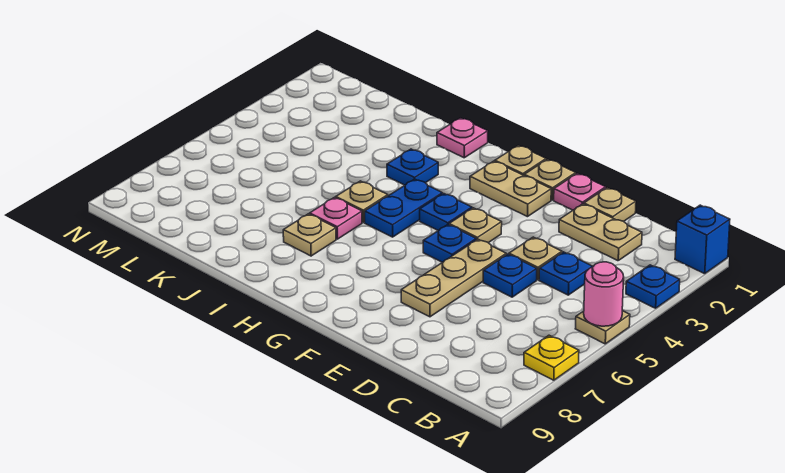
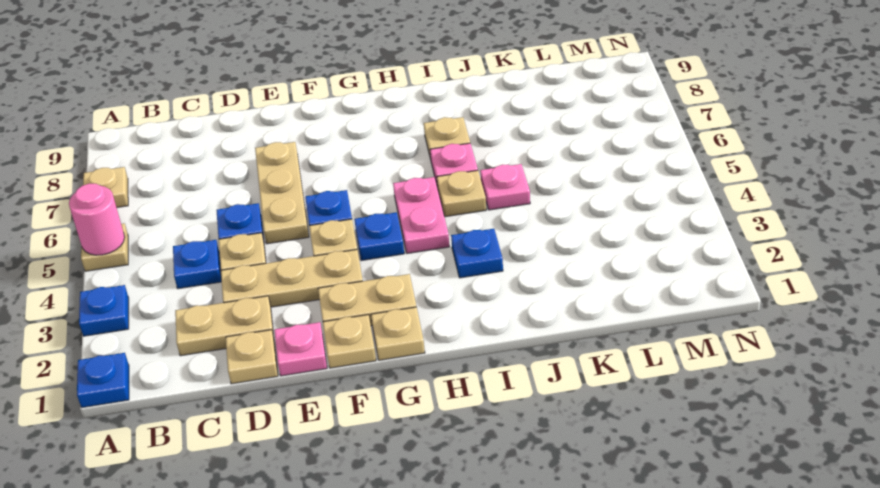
blue brick A1 level 1 -> blue plate A1 level 1
yellow plate A7 level 1 -> tan plate A7 level 1
none -> tan plate D3:F3 level 1
blue plate H4:H5 level 1 -> pink plate H4:H5 level 1
pink plate I1 level 1 -> pink plate J5 level 1

